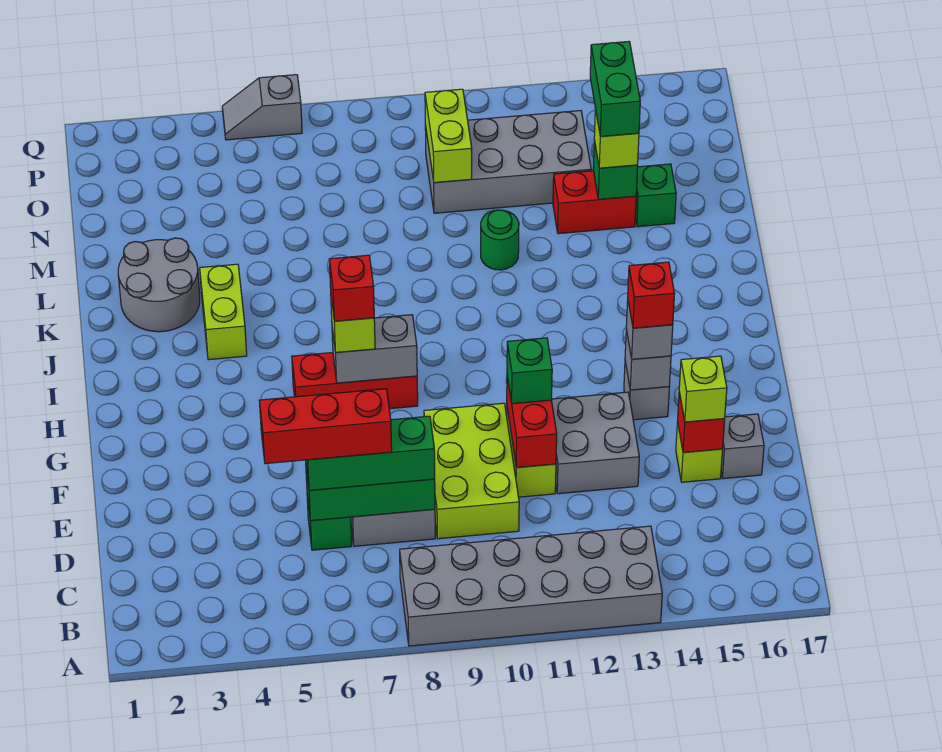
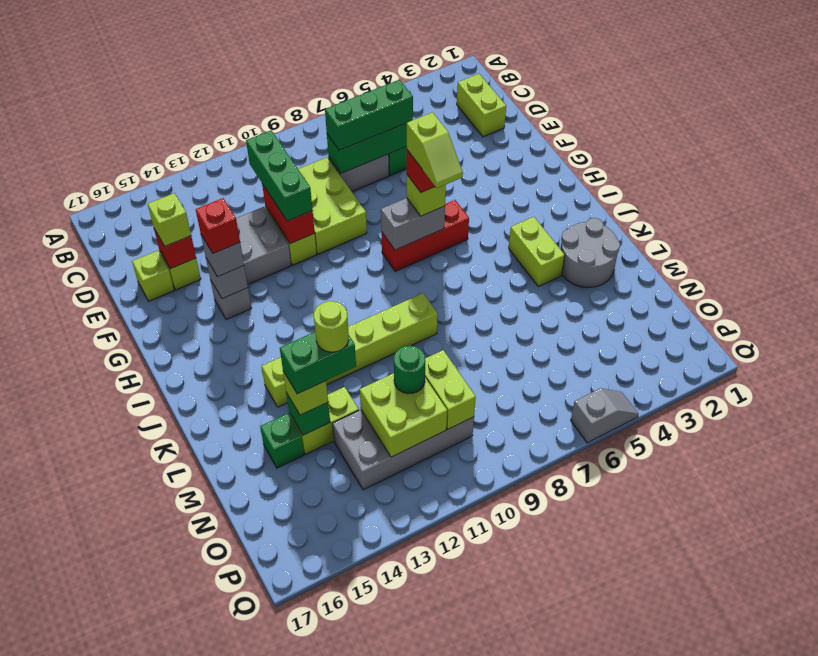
grey brick A8:B13 level 1 -> none
none -> lime brick C2:D2 level 1
red brick D5:D7 level 4 -> none
grey brick E16 level 1 -> lime brick E16 level 1
green brick F11 level 3 -> green brick D11:F11 level 3
none -> lime slope H7:I7 level 5 top H
none -> lime brick K9:K14 level 1
green round brick L11 level 1 -> green round brick N11 level 3
red brick M13:M14 level 1 -> lime brick M13:M14 level 1
none -> lime round brick M13 level 5
green brick M14:N14 level 4 -> green brick M13:M14 level 4
none -> lime brick N11:O12 level 2

